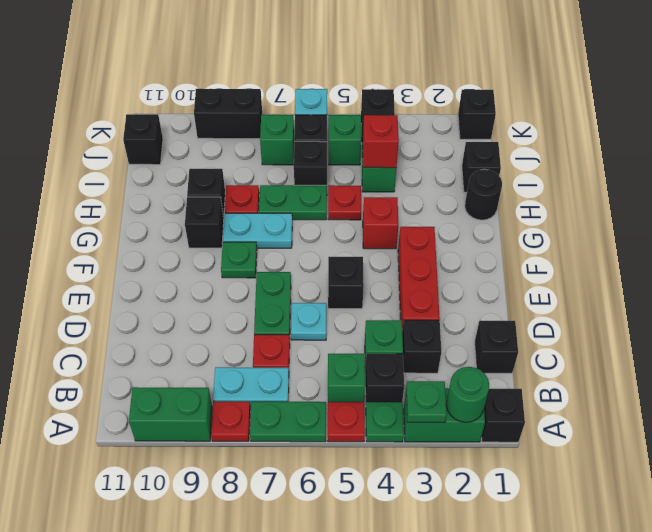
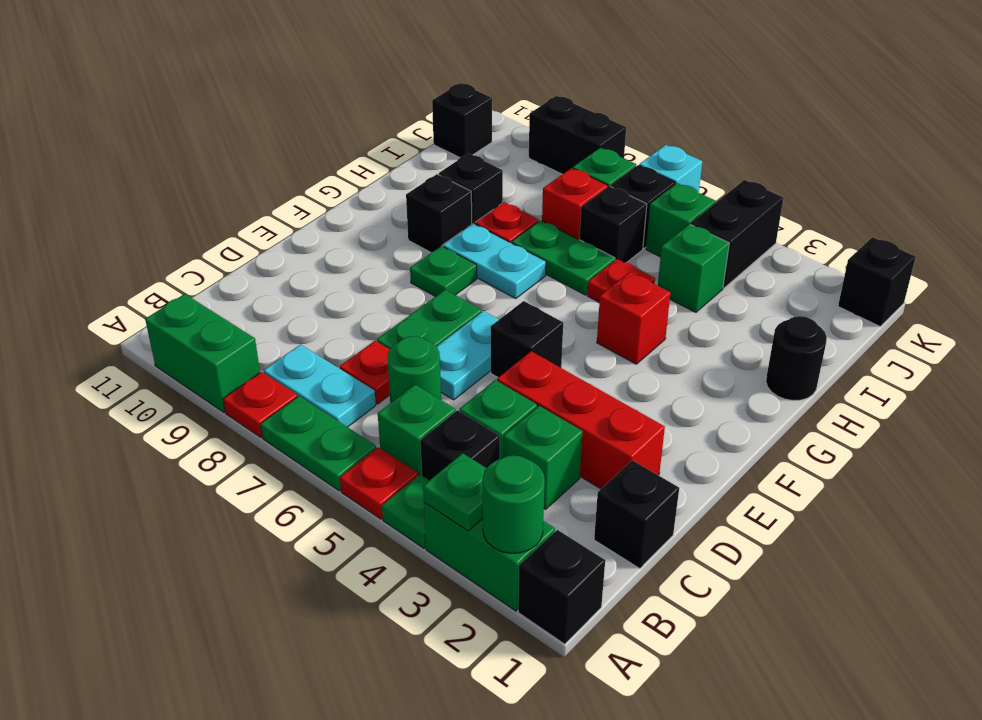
black brick C3 level 1 -> green brick C3 level 1
none -> green round brick C6 level 1
red brick D3:F3 level 1 -> red brick D2:D4 level 1
cyan plate D6 level 1 -> cyan plate D6:E6 level 1
black brick I1 level 1 -> none
red brick I4 level 2 -> red brick I7 level 1

